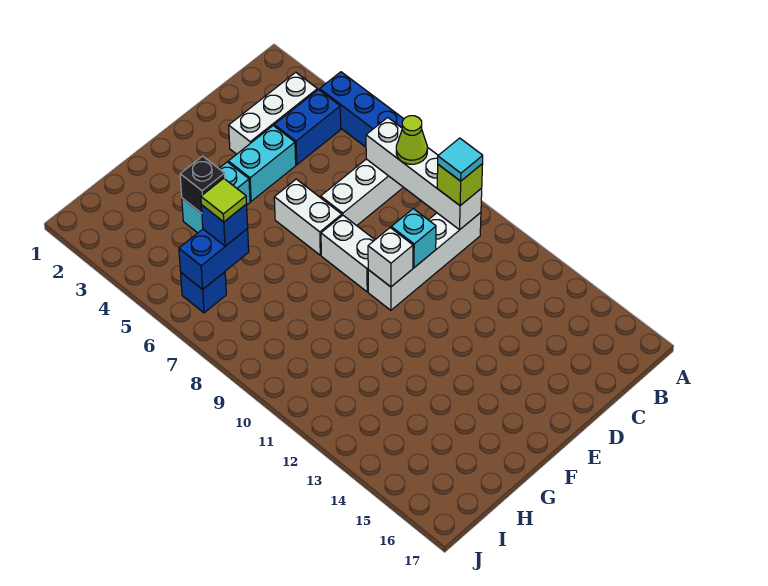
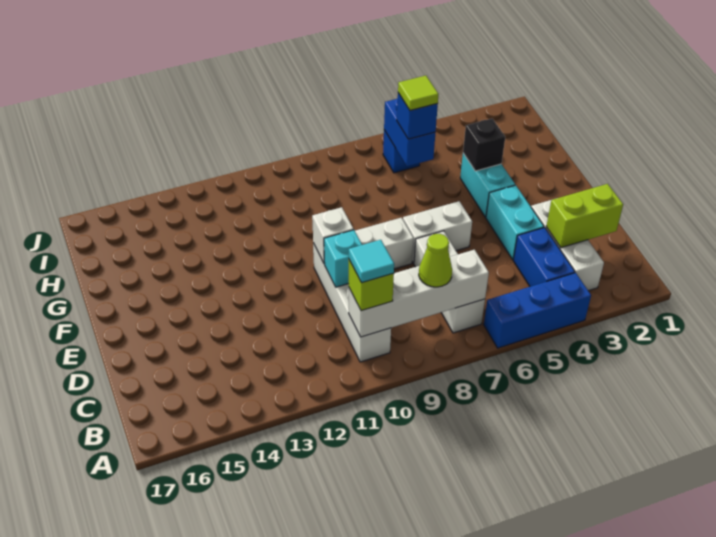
none -> lime brick C2:C3 level 2

